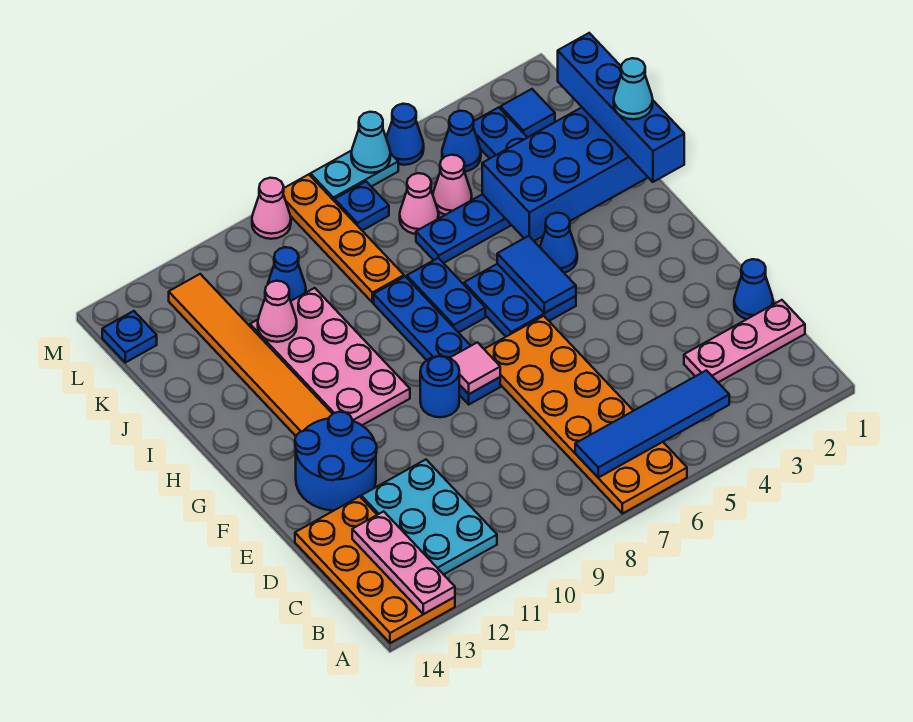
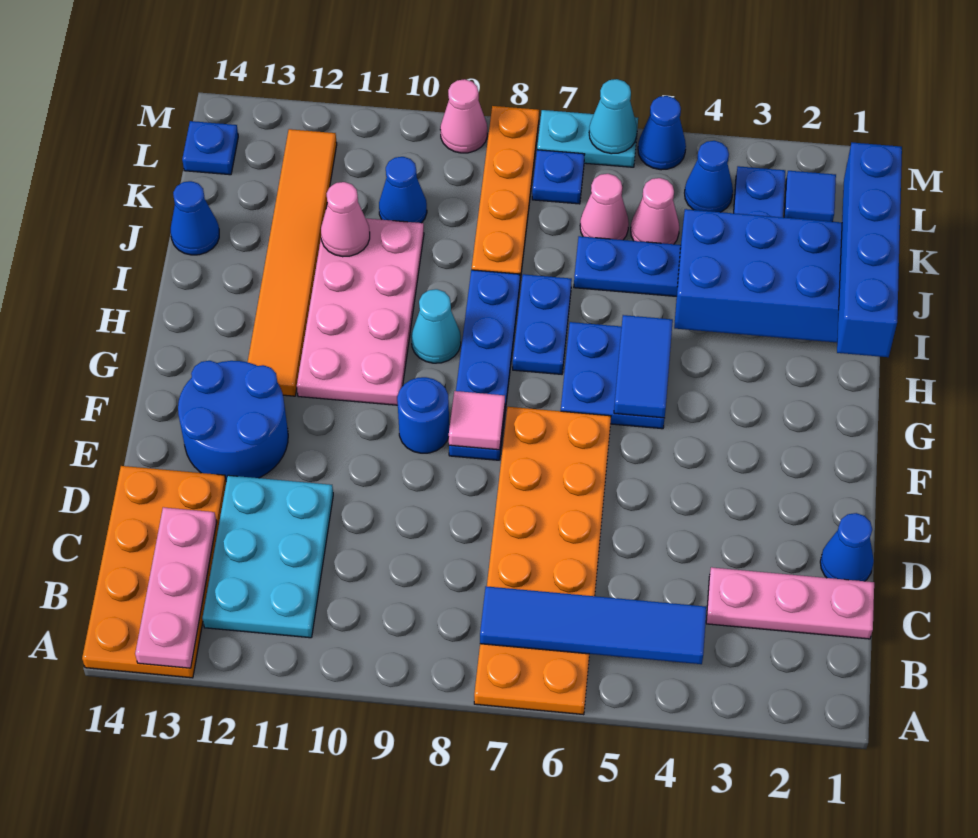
blue cone H4 level 1 -> blue cone J14 level 1
cyan cone I1 level 4 -> cyan cone H9 level 1

